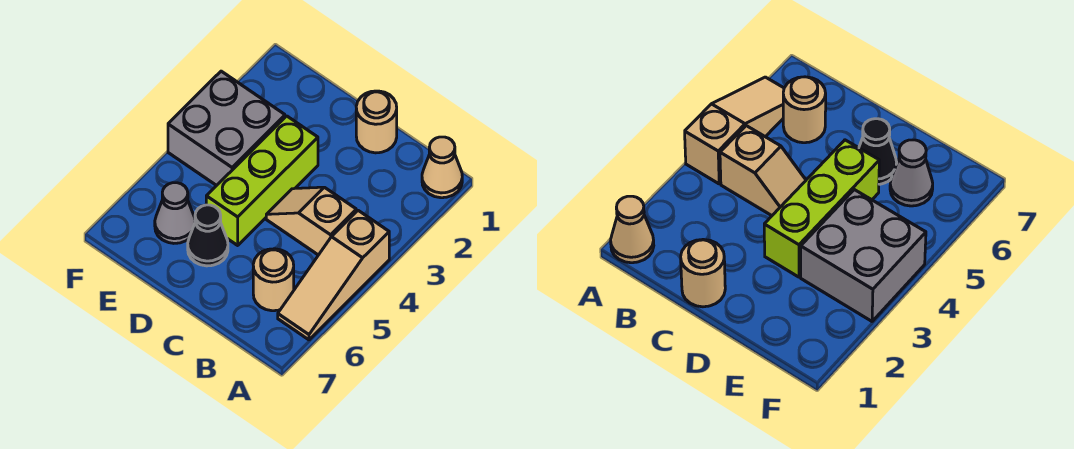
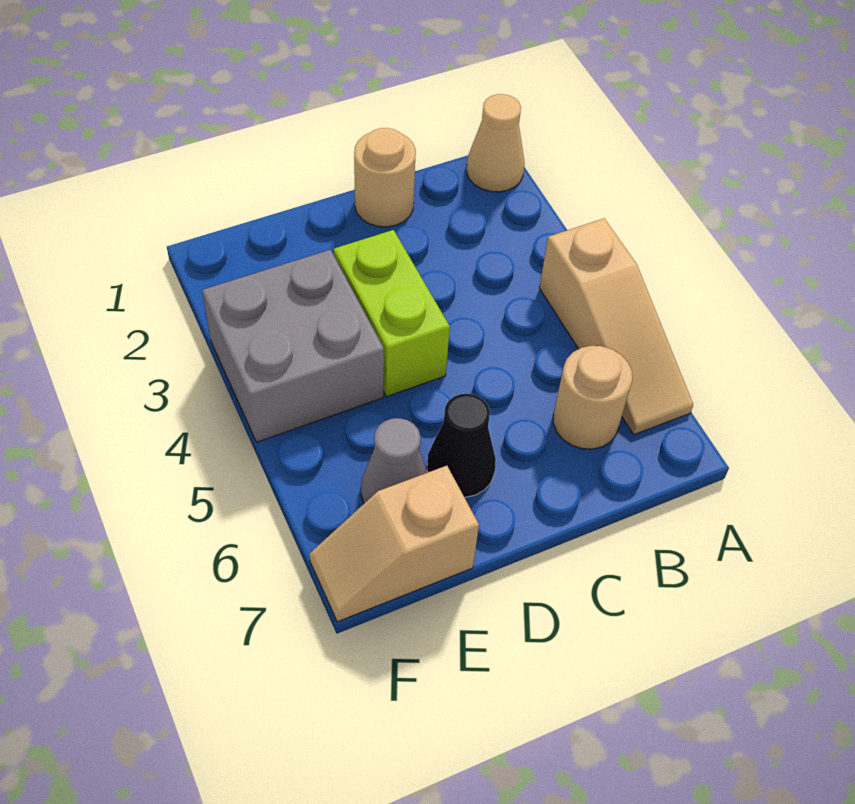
tan slope B4:C4 level 1 top B -> tan slope E7:F7 level 1 top E
lime brick D3:D5 level 1 -> lime brick D3:D4 level 1

